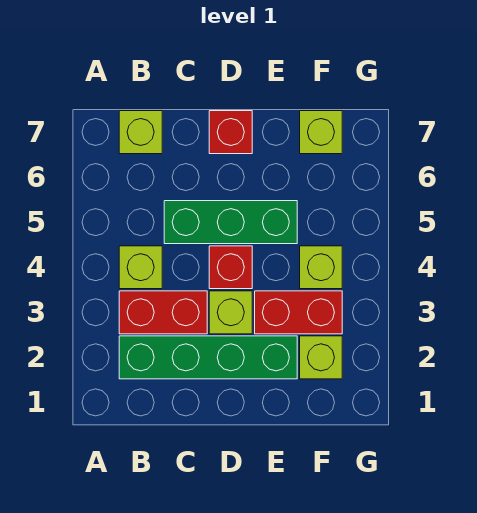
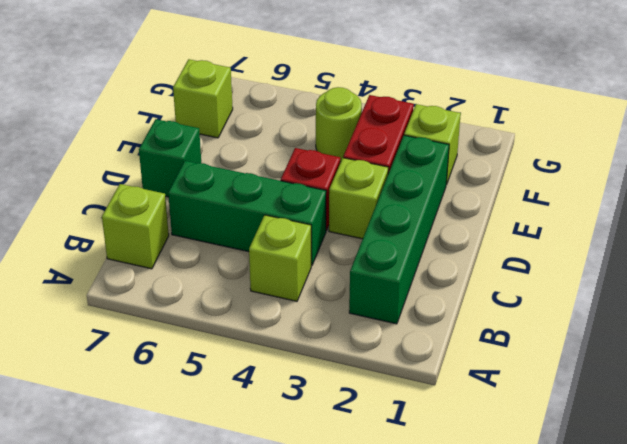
red brick B3:C3 level 1 -> none
green brick C5:E5 level 1 -> green brick C4:C6 level 1
red brick D7 level 1 -> green brick D7 level 1
lime brick F4 level 1 -> lime round brick F4 level 1

